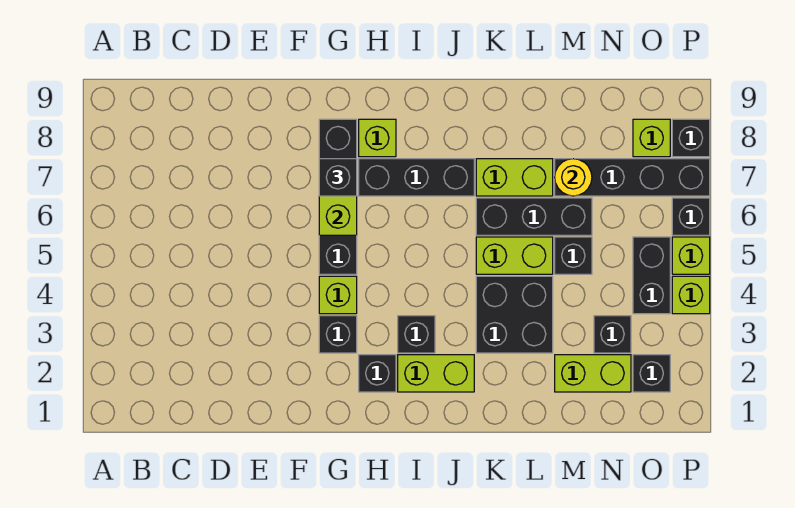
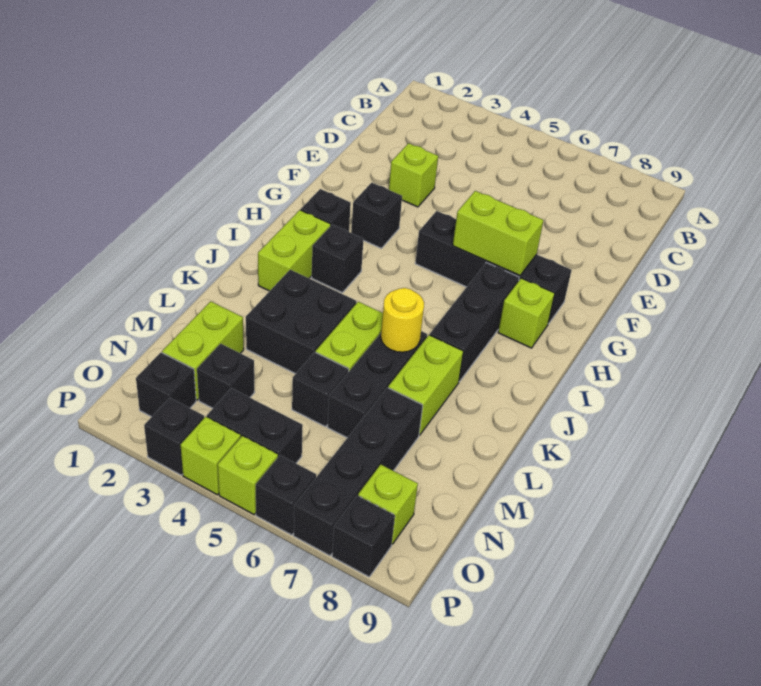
lime brick G4 level 1 -> lime brick E3 level 1
black brick G7 level 3 -> black brick P3 level 1
yellow round brick M7 level 2 -> yellow round brick K6 level 2

